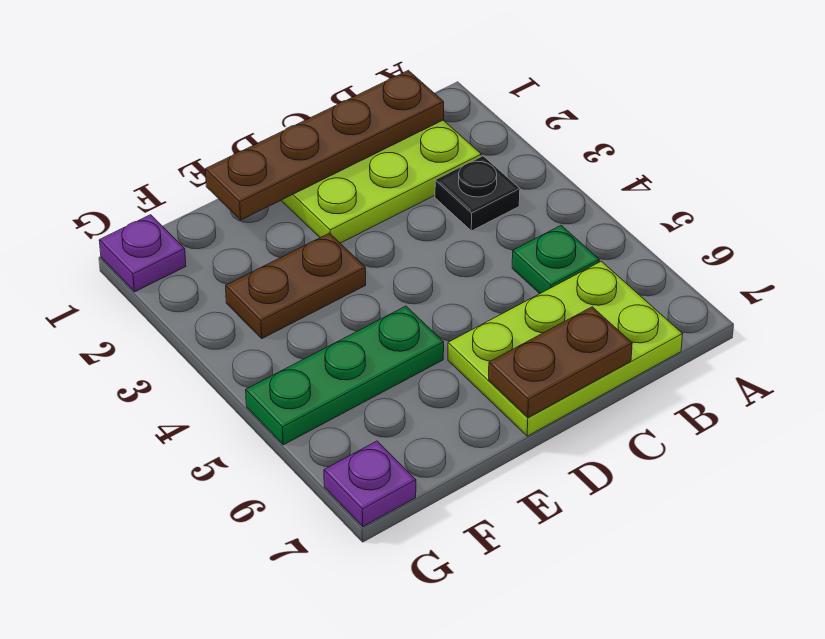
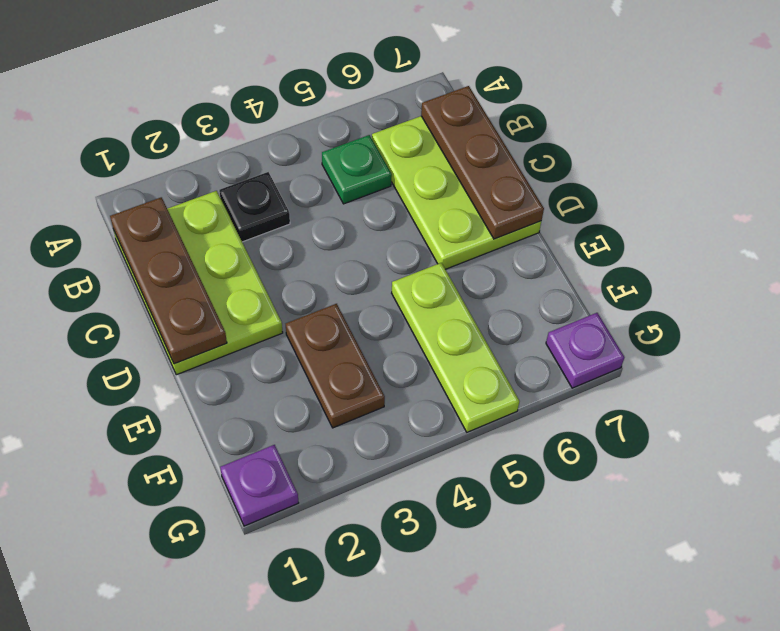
brown plate B1:E1 level 2 -> brown plate B1:D1 level 2
brown plate C7:D7 level 2 -> brown plate B7:D7 level 2
green plate E5:G5 level 1 -> lime plate E5:G5 level 1

